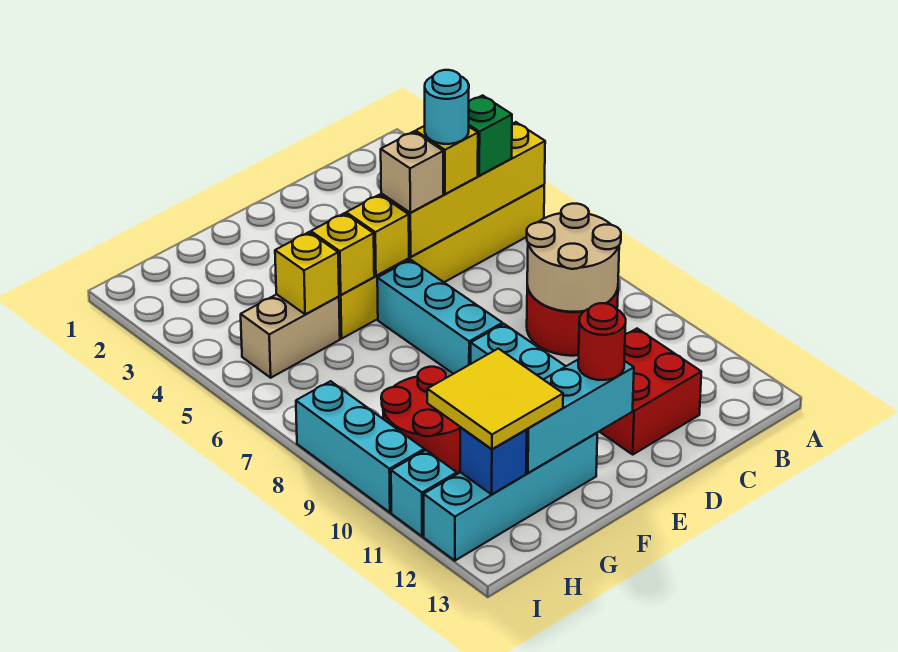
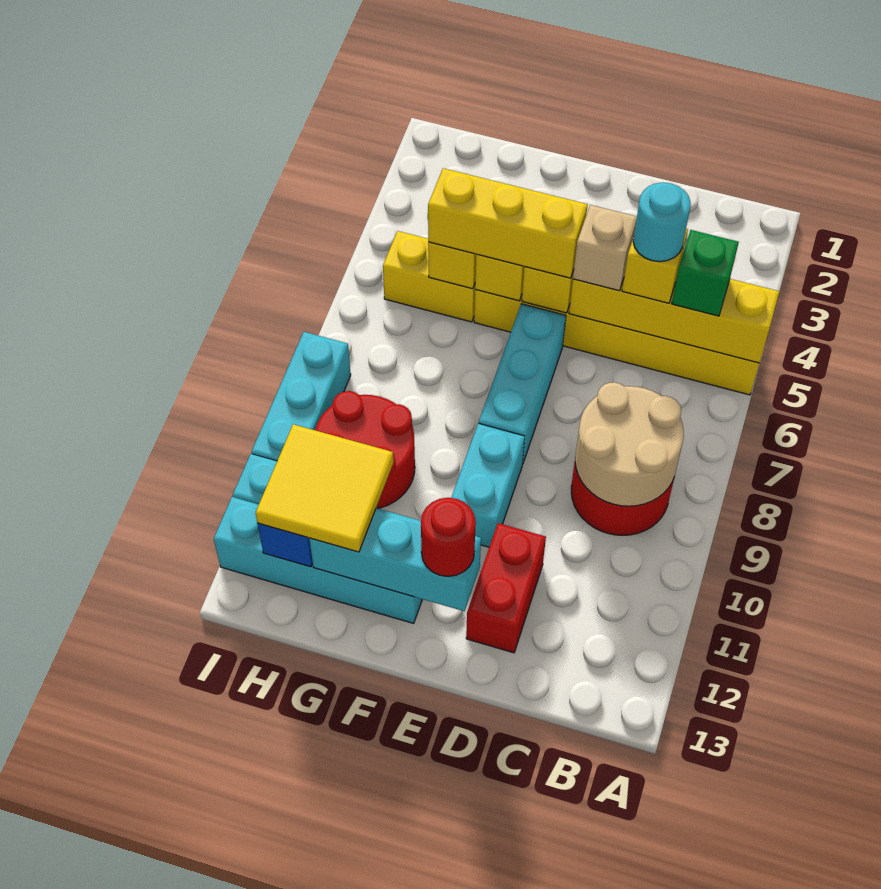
red brick C11:D12 level 1 -> red brick D11:D12 level 1
none -> yellow brick E5:G5 level 3
tan brick G5:H5 level 1 -> yellow brick G5:H5 level 1

